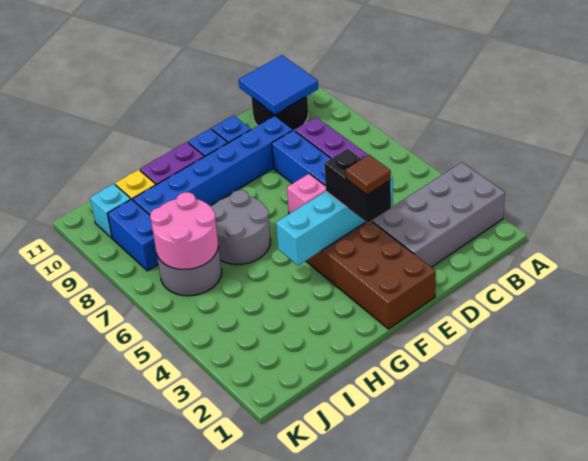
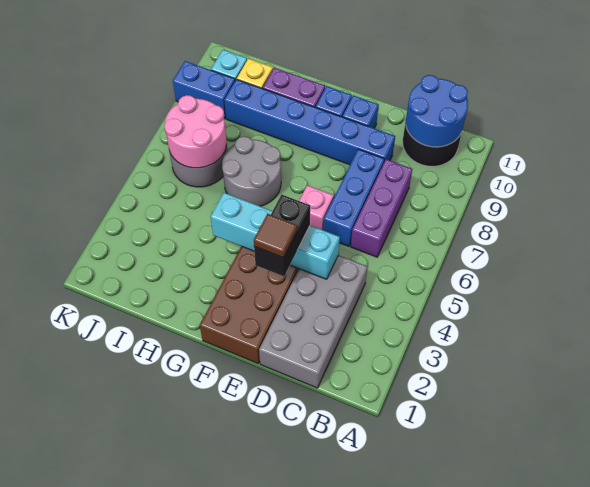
grey brick A2:D3 level 1 -> grey brick C1:D4 level 1
blue tile B10:C11 level 2 -> blue round brick B10:C11 level 2
blue brick J8:J9 level 1 -> blue brick J9:K9 level 1

